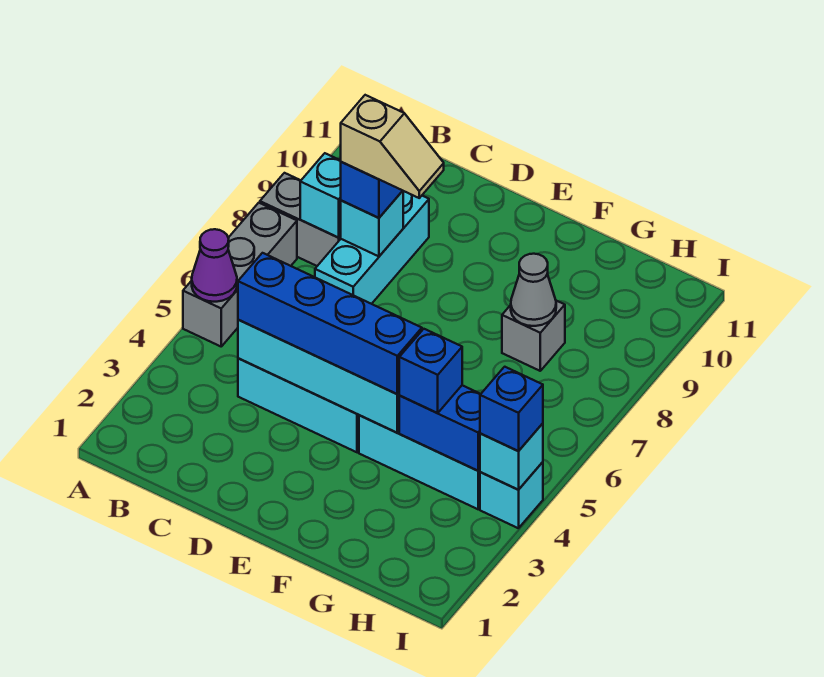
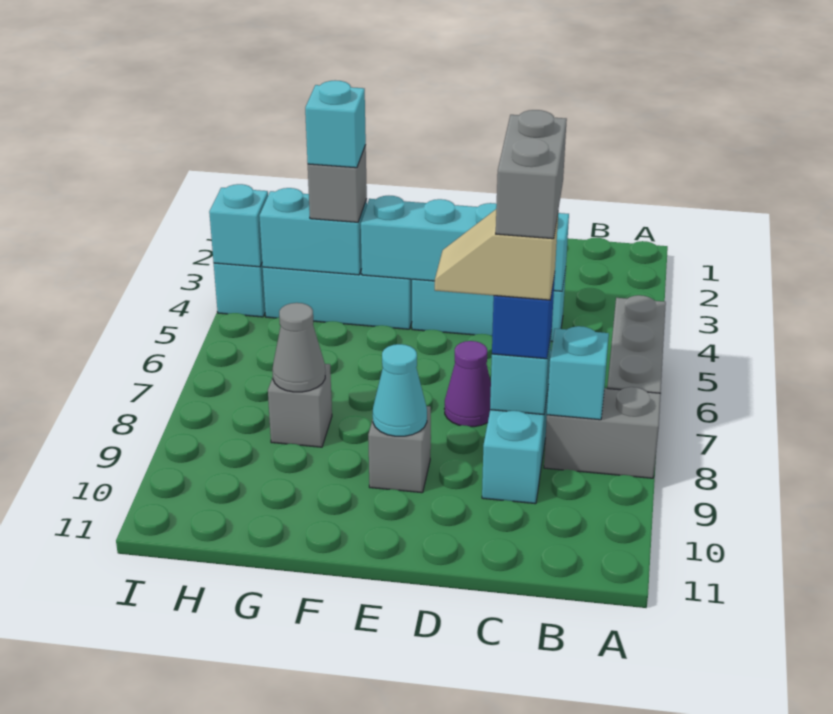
purple cone A5 level 2 -> purple cone D7 level 1
blue brick C4:F4 level 3 -> none
none -> grey brick C7:C8 level 5
none -> grey brick E9 level 1
none -> cyan cone E9 level 2
blue brick G4:H4 level 2 -> cyan brick G4:H4 level 2
blue brick G4 level 3 -> grey brick G4 level 3
none -> cyan brick G4 level 4
blue brick I4 level 3 -> none

